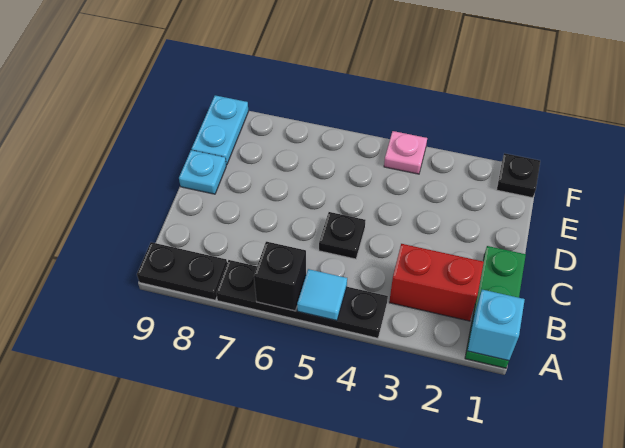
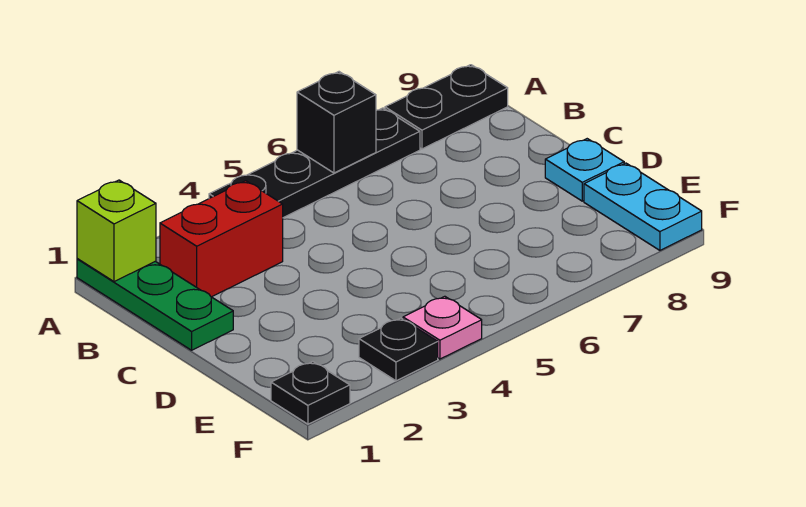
cyan brick A1 level 2 -> lime brick A1 level 2
cyan tile A5 level 2 -> none
black plate C5 level 1 -> black plate F3 level 1

